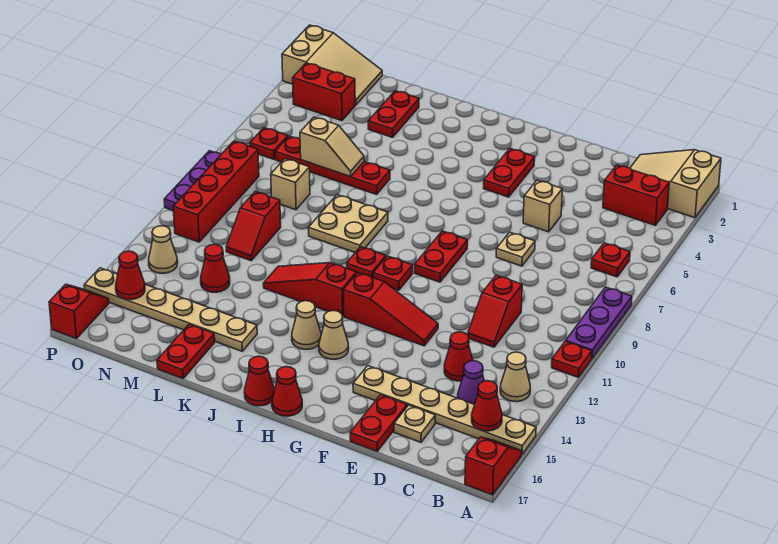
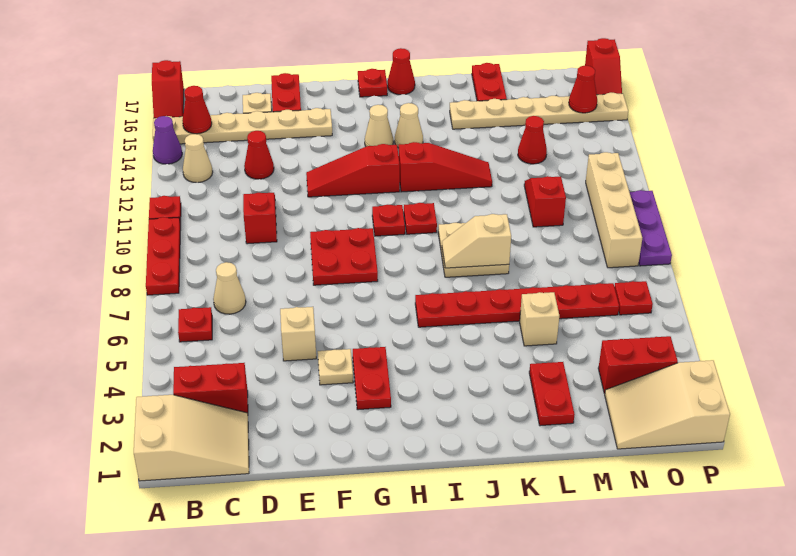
purple plate A8:A10 level 1 -> red plate A8:A10 level 1
purple cone C14 level 1 -> purple cone A14 level 1
tan plate E7 level 1 -> tan plate F4 level 1
red plate G8:G9 level 1 -> red plate F8:G9 level 1
red cone H17 level 1 -> red plate H17 level 1
red plate K6:N6 level 1 -> red plate I6:N6 level 1
tan slope L6:M6 level 2 top M -> tan slope J8:K8 level 2 top K
tan brick M8 level 1 -> tan brick L5 level 1
red brick O8:O11 level 1 -> tan brick O8:O11 level 1
tan cone O13 level 1 -> tan cone C7 level 1

